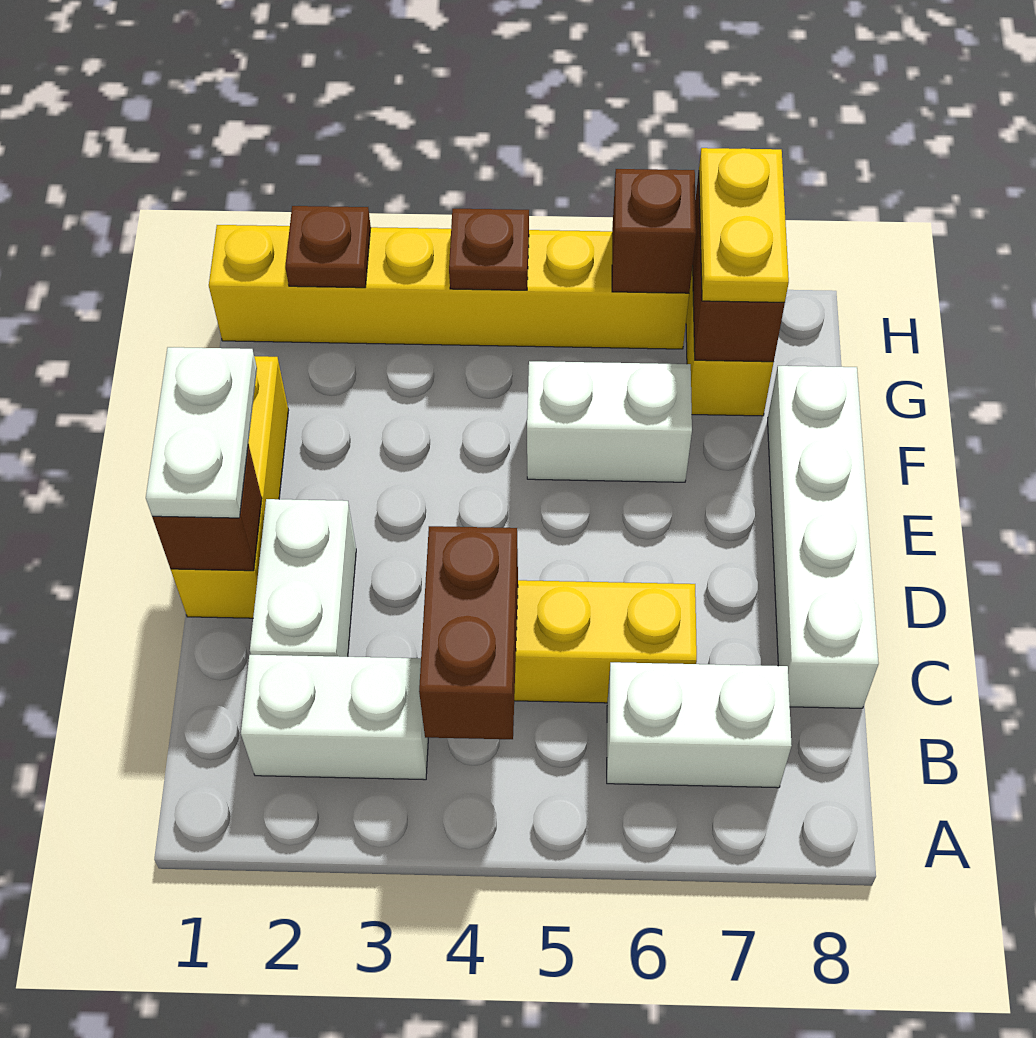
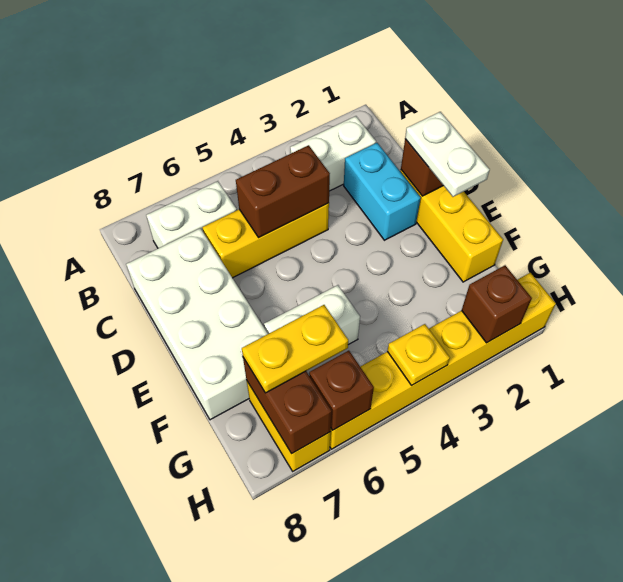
brown brick B4:C4 level 2 -> brown brick C4:C5 level 2
white brick C2:D2 level 1 -> cyan brick C2:D2 level 1
white brick C8:F8 level 1 -> white brick C7:F8 level 1
yellow plate G7:H7 level 3 -> yellow plate G6:G7 level 3
brown plate H2 level 2 -> brown brick H2 level 2
brown plate H4 level 2 -> yellow plate H4 level 2

